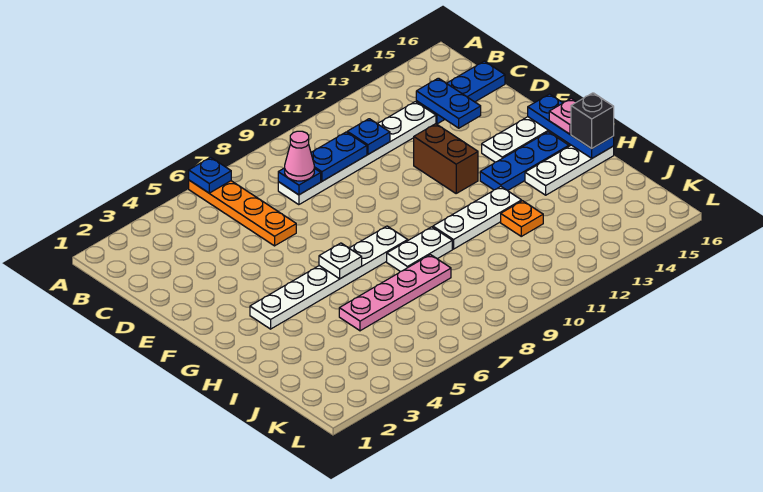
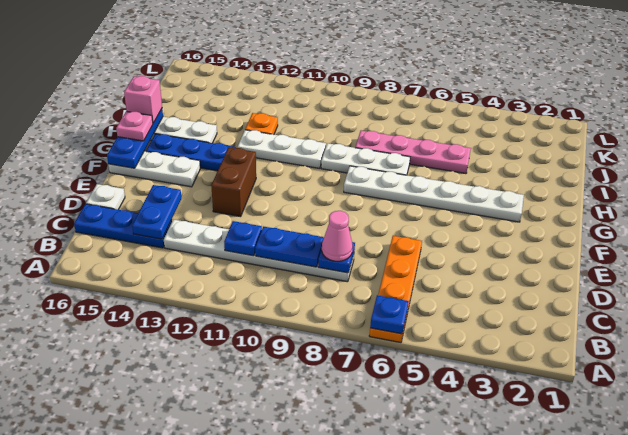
white plate G6 level 2 -> white plate D16 level 1
white plate H8:H9 level 1 -> white plate H7:H9 level 1
black brick H16 level 3 -> pink brick H16 level 3

